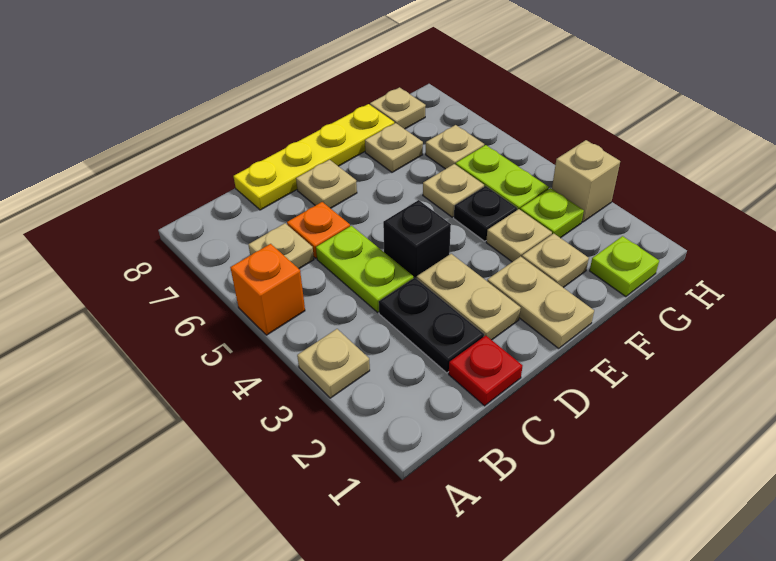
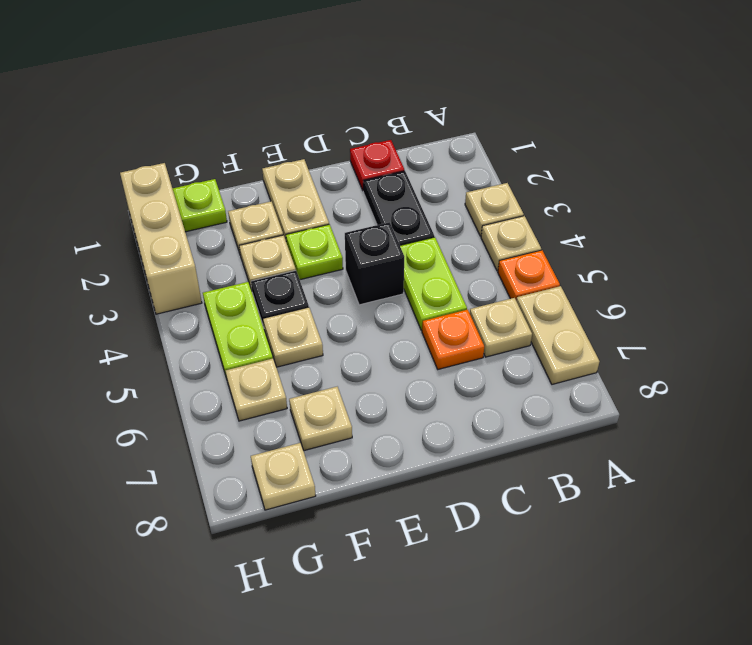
orange brick A5 level 1 -> orange plate A5 level 1
yellow plate C8:F8 level 1 -> none
tan plate D2:D3 level 1 -> tan plate A6:A7 level 1
tan plate D7 level 1 -> tan plate A4 level 1
lime plate G3 level 1 -> lime plate E3 level 1
tan brick H3 level 1 -> tan brick H1:H3 level 1

